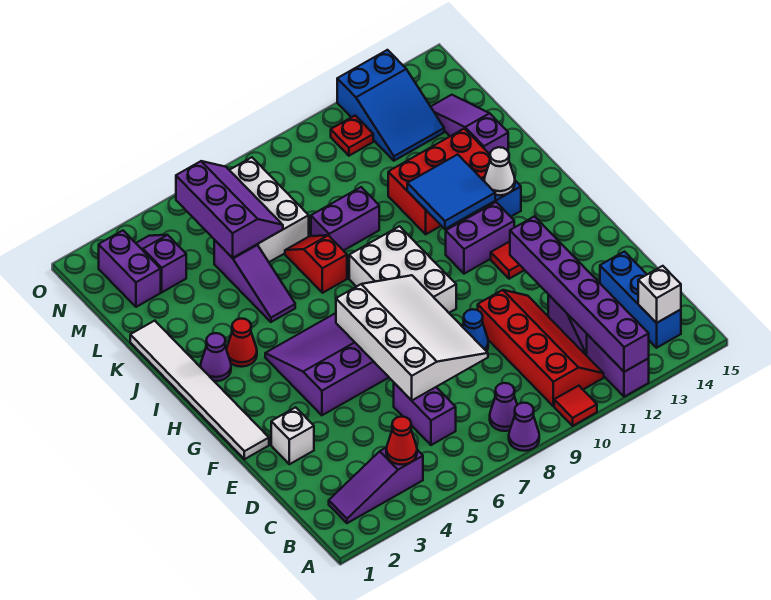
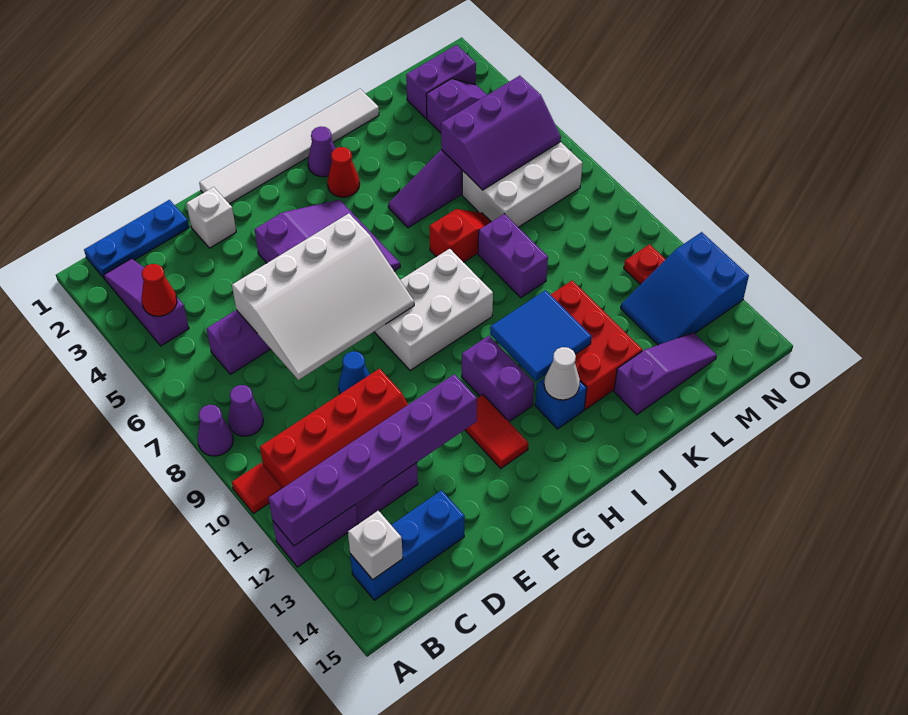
none -> blue plate B1:D1 level 1

